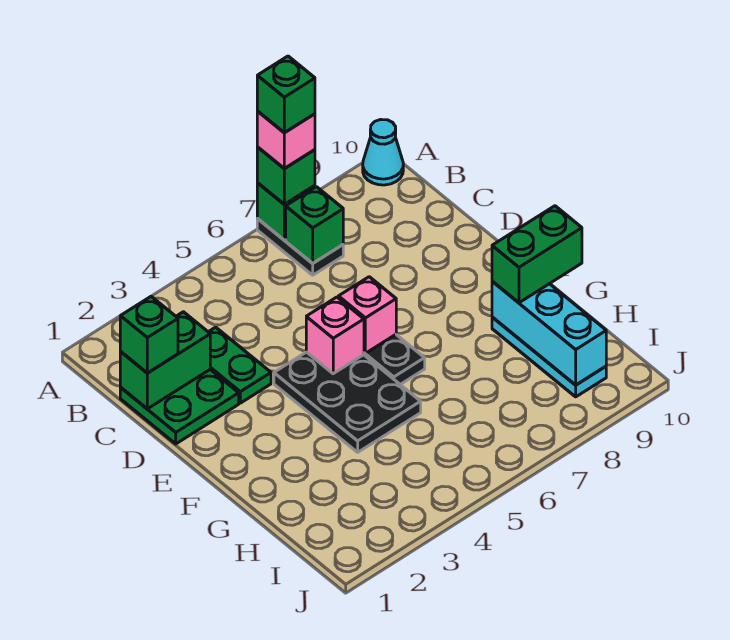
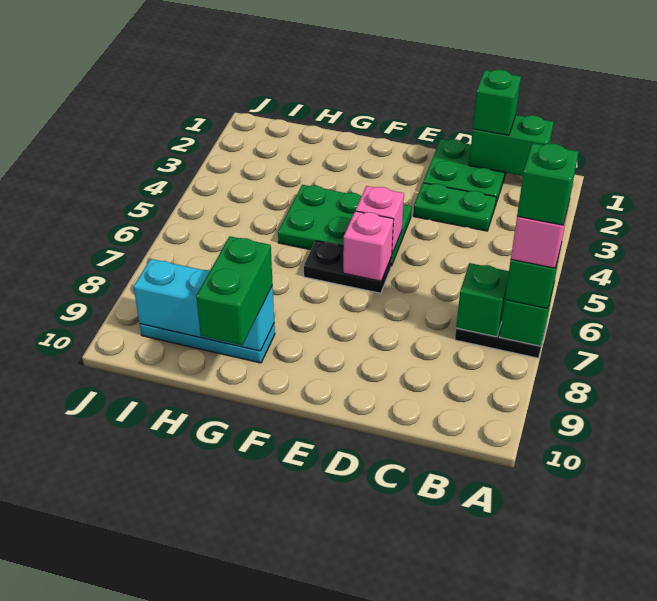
cyan cone A10 level 1 -> none
green brick C1:C2 level 2 -> green brick B1:C1 level 2
black plate E4:G5 level 1 -> green plate E4:G5 level 1

